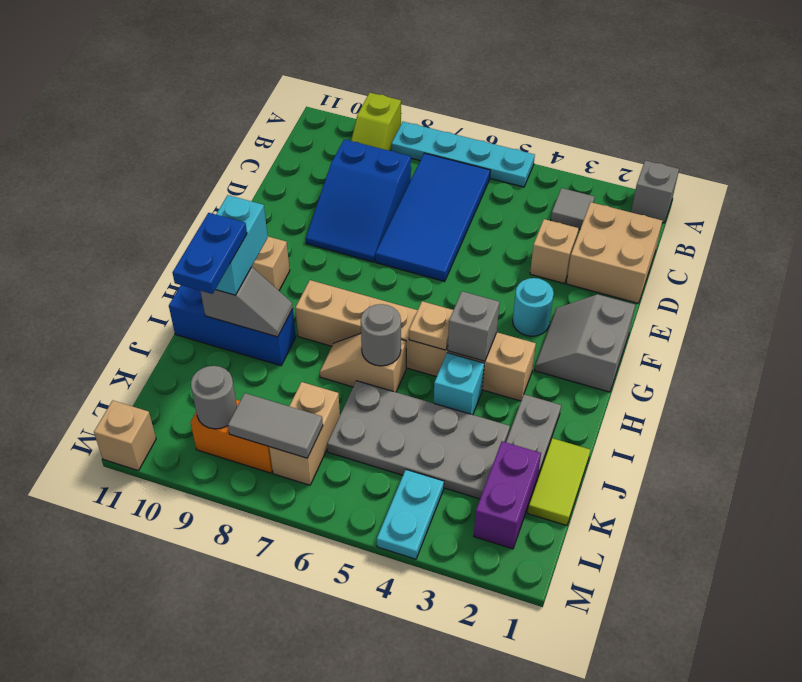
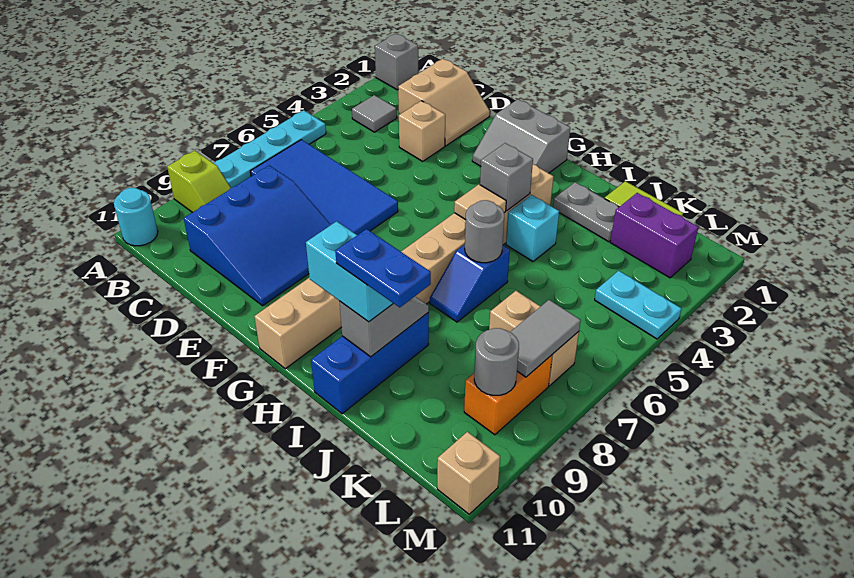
tan brick C1:D2 level 1 -> tan slope C1:D2 level 1 top C
blue slope C8:E9 level 1 top C -> blue slope C8:E10 level 1 top C
cyan round brick F3 level 1 -> cyan round brick A11 level 1
tan plate H5 level 2 -> tan tile H5 level 2
tan slope I6:I7 level 1 top 6 -> blue slope I6:I7 level 1 top 6
grey plate J3:K6 level 1 -> none

